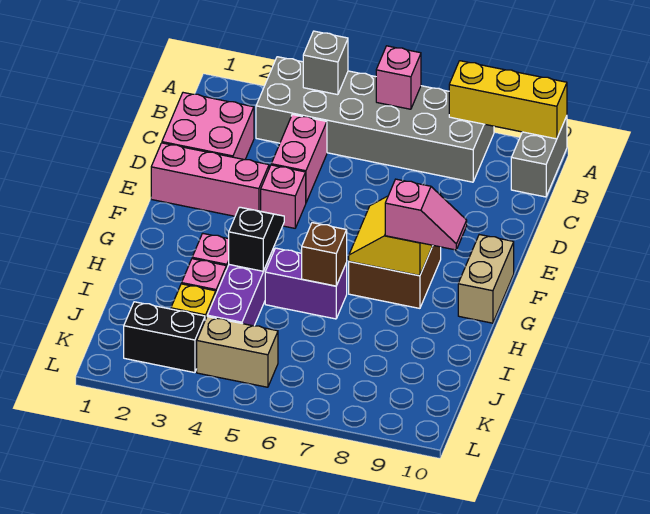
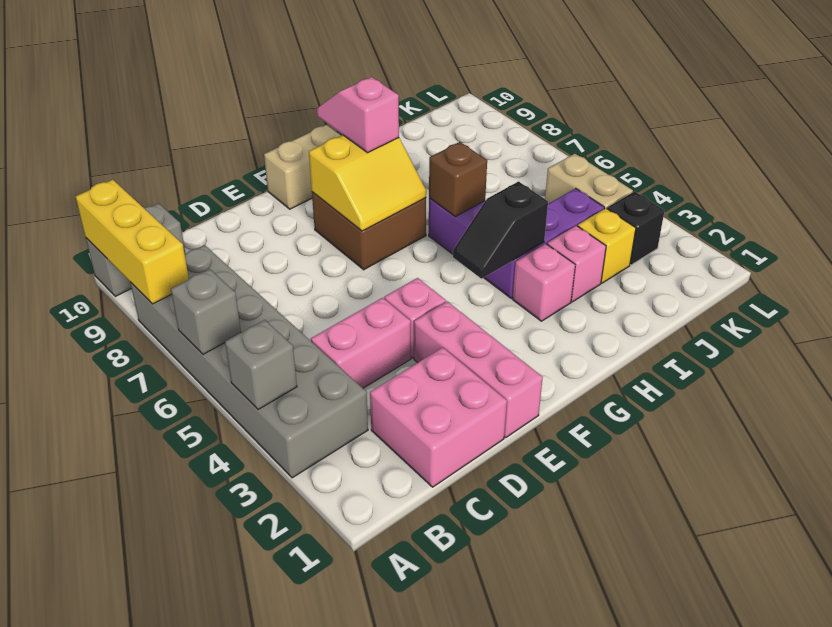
pink brick A6 level 2 -> grey brick A6 level 2
black brick K2:K3 level 1 -> black brick K3 level 1

